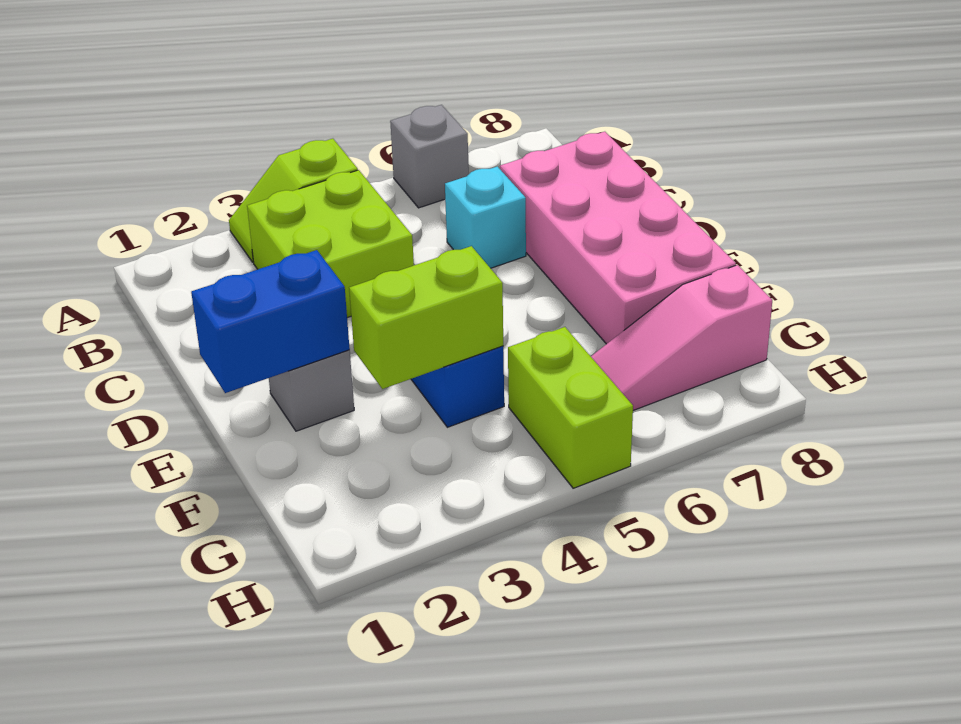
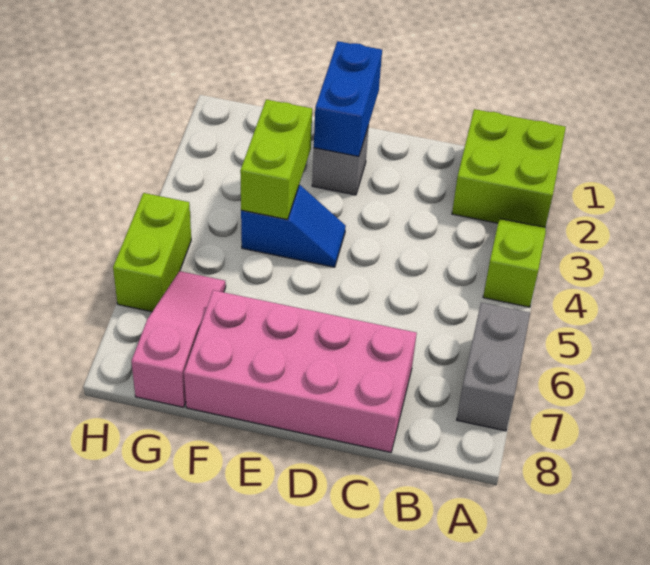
grey brick A6 level 1 -> grey brick A6:A7 level 1
lime brick B3:C4 level 1 -> lime brick A1:B2 level 1
cyan brick C6 level 1 -> none
lime brick G5:H5 level 1 -> lime brick H5:H6 level 1

